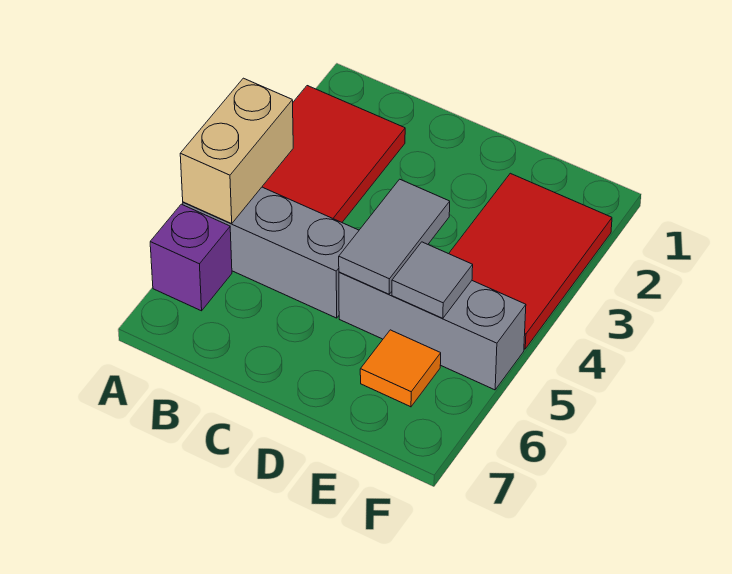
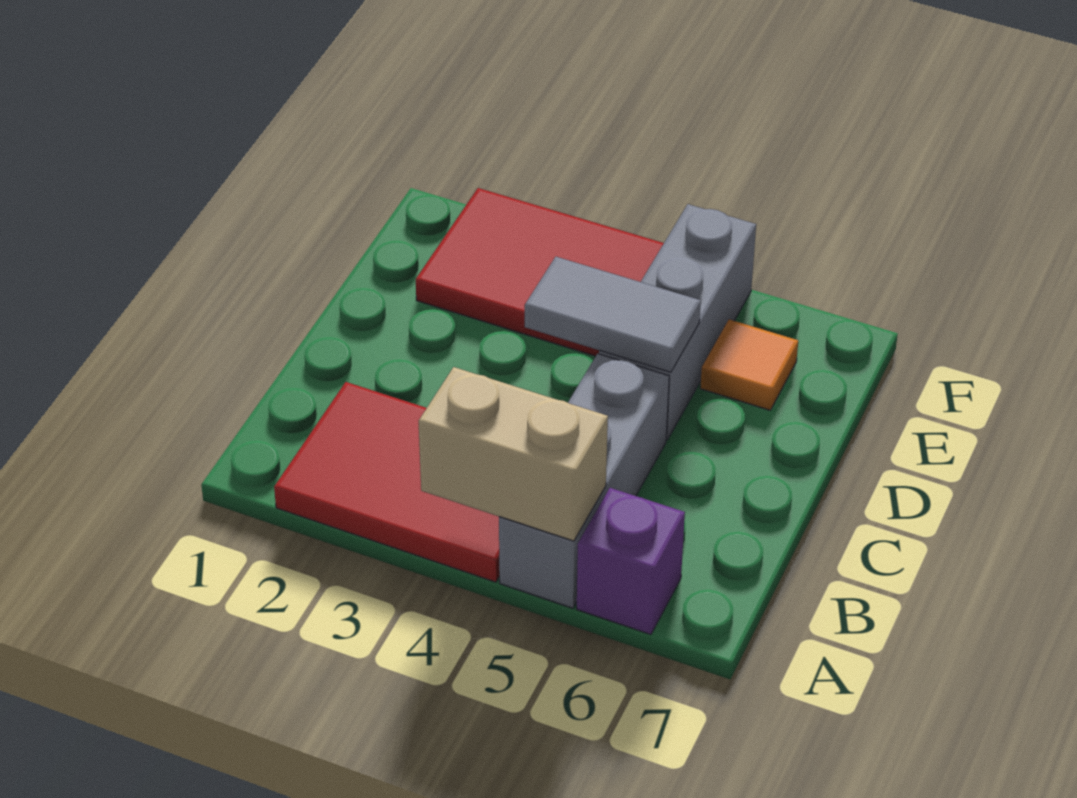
grey tile E5 level 2 -> none

